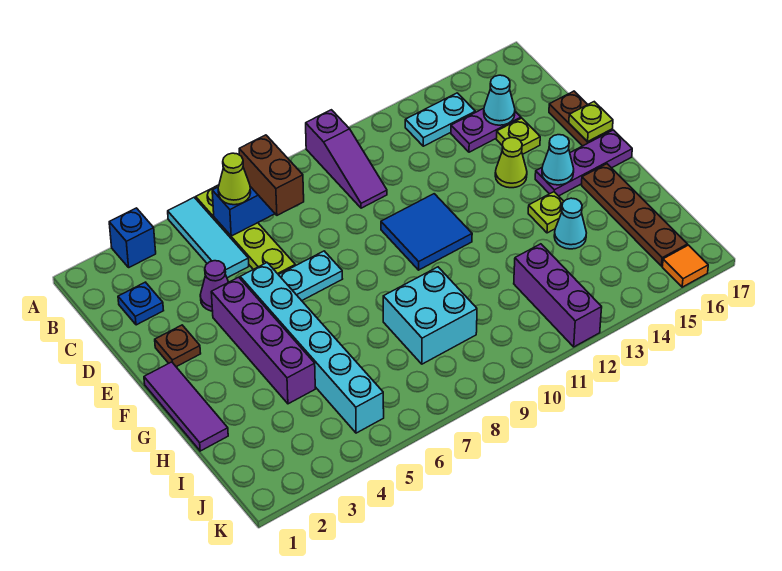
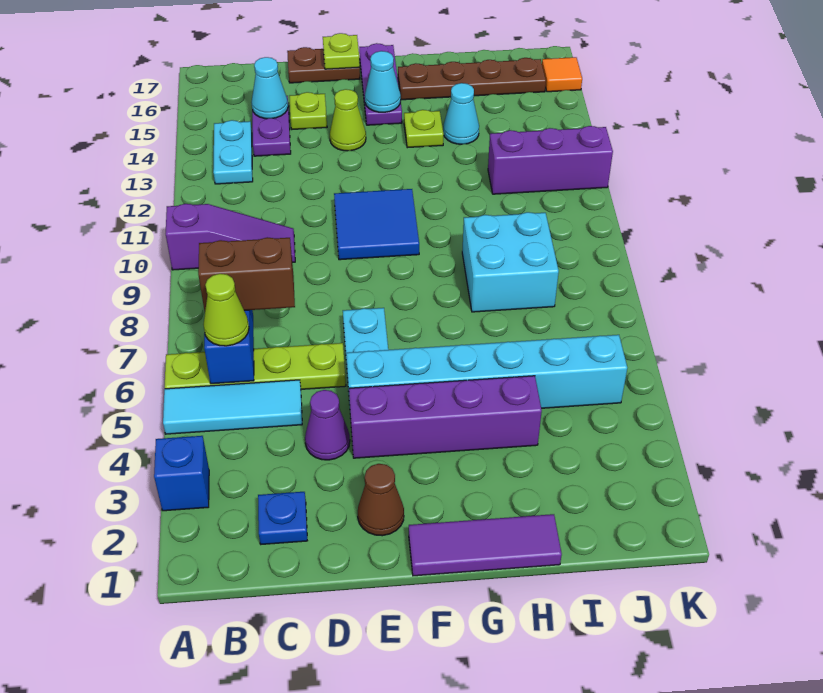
brown plate E2 level 1 -> brown cone E2 level 1

